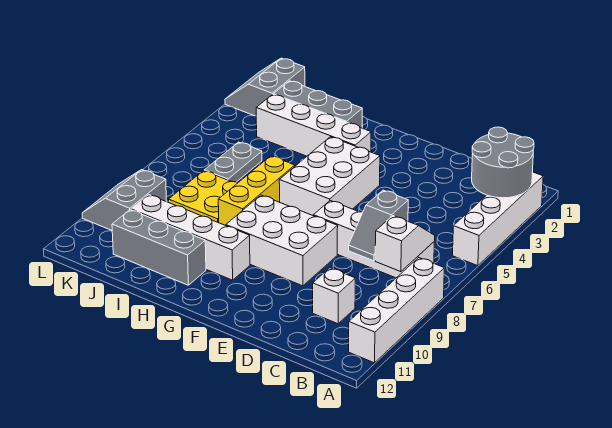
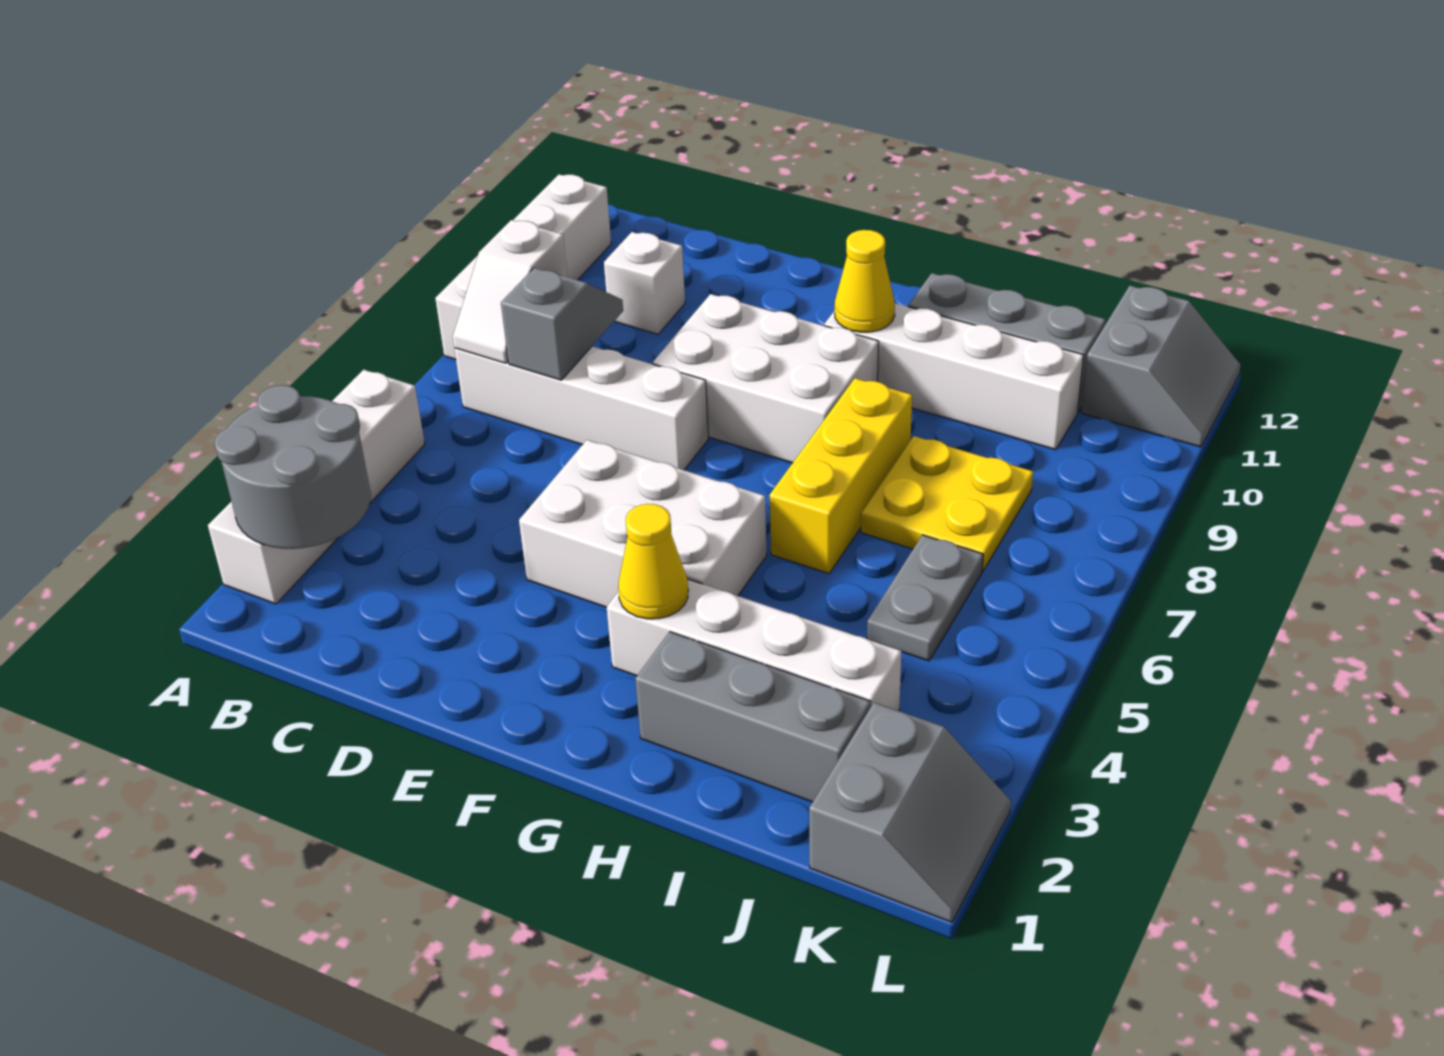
white brick F4:G6 level 1 -> white brick E4:G5 level 1
none -> yellow cone G3 level 2
none -> yellow cone G10 level 2
grey slope K9:L10 level 1 top K -> grey slope K11:L12 level 1 top K

